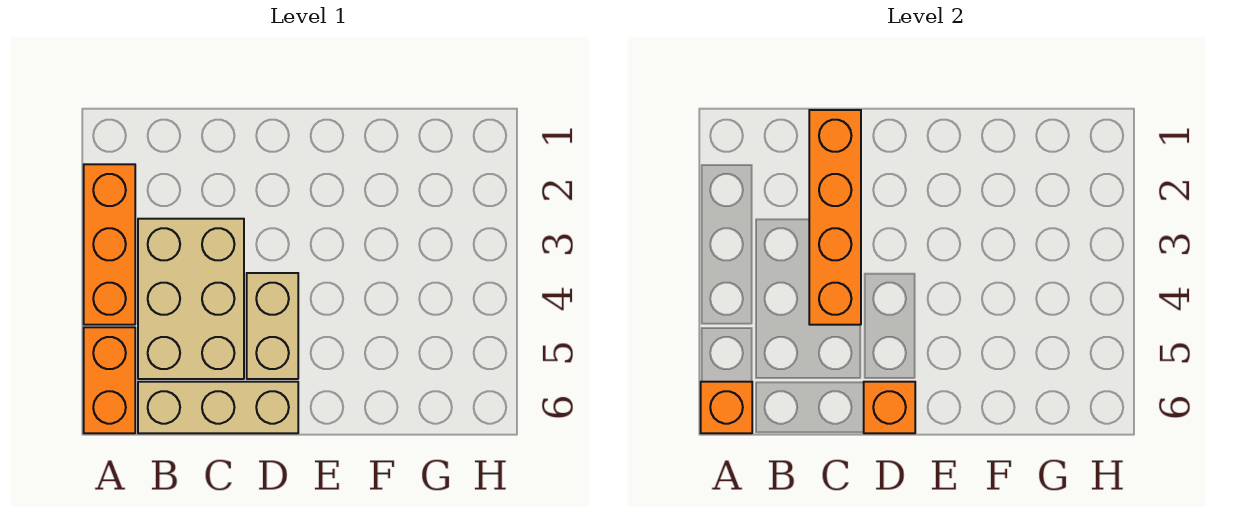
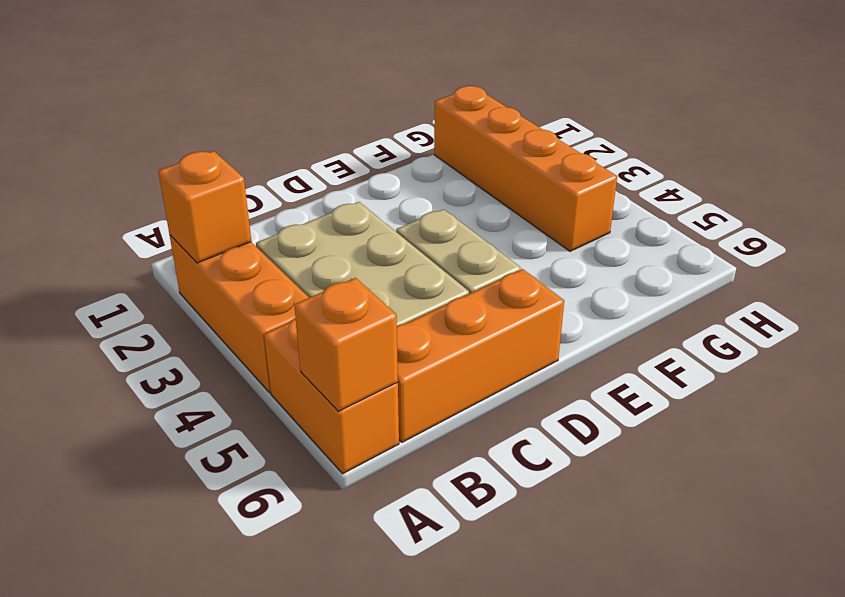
tan brick B6:D6 level 1 -> orange brick B6:D6 level 1
orange brick C1:C4 level 2 -> orange brick G1:G4 level 1
orange brick D6 level 2 -> orange brick A2 level 2

